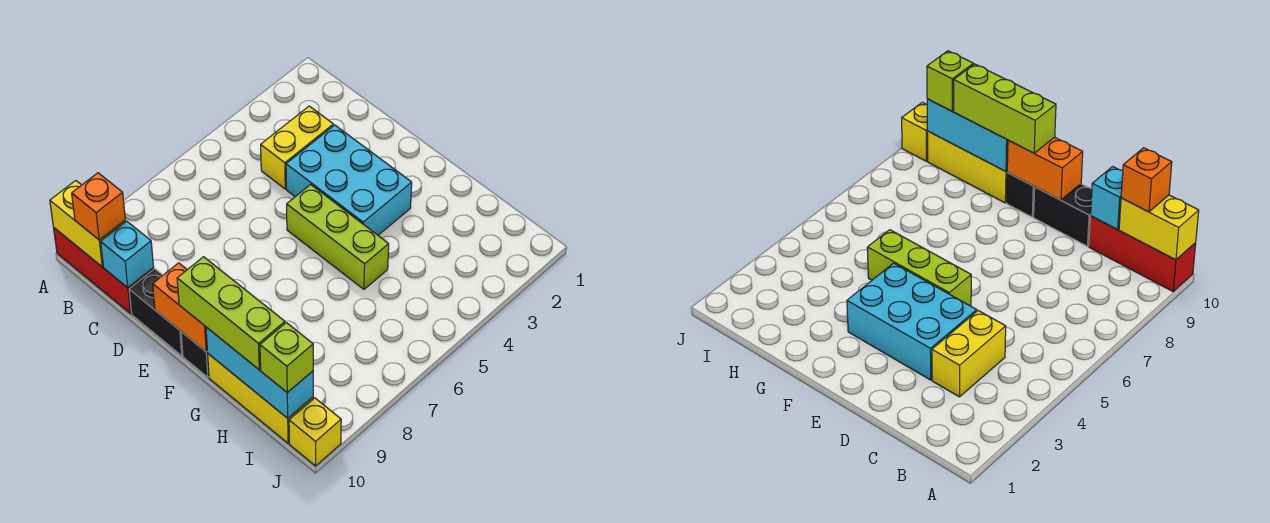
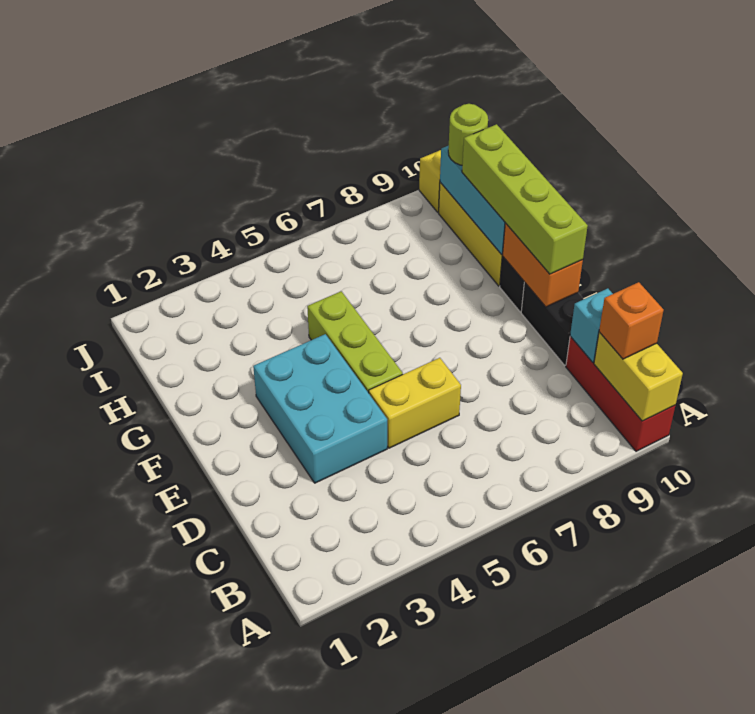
yellow brick C3:C4 level 1 -> yellow brick D5:D6 level 1
lime brick F10:H10 level 3 -> lime brick E10:H10 level 3
lime brick I10 level 3 -> lime round brick I10 level 3

